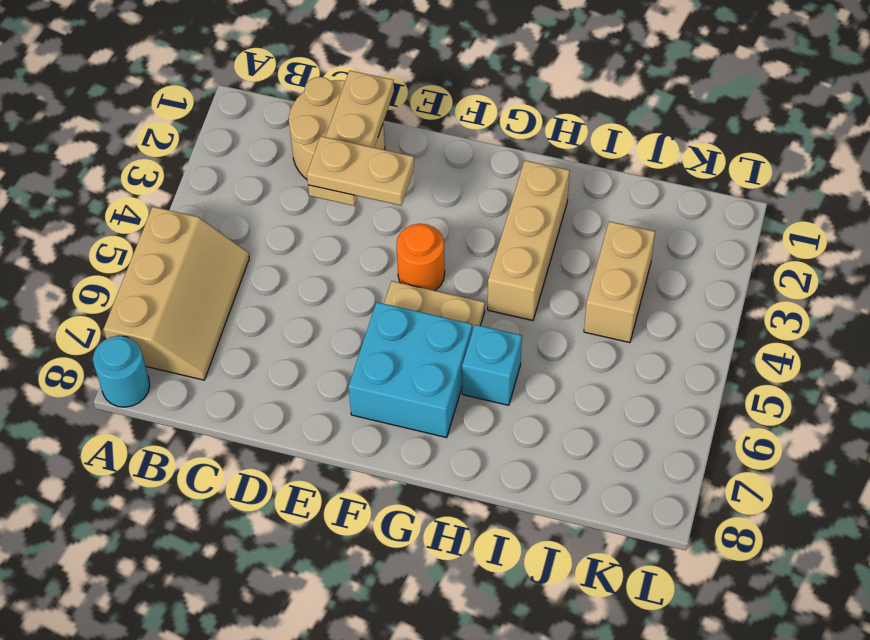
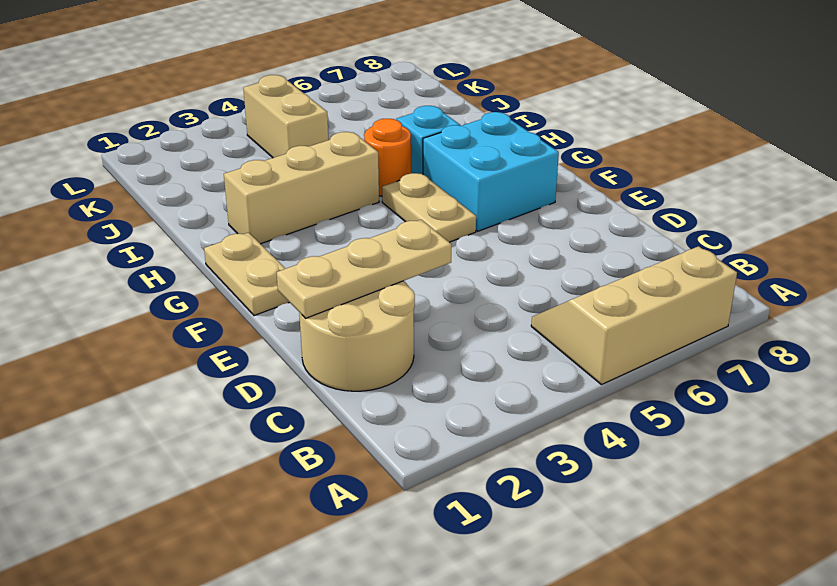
cyan round brick A8 level 1 -> none
tan plate D3:E3 level 3 -> tan plate F1:G1 level 1
orange round brick F4 level 1 -> orange round brick H5 level 1
tan brick J3:J4 level 1 -> tan brick J4:K4 level 1

